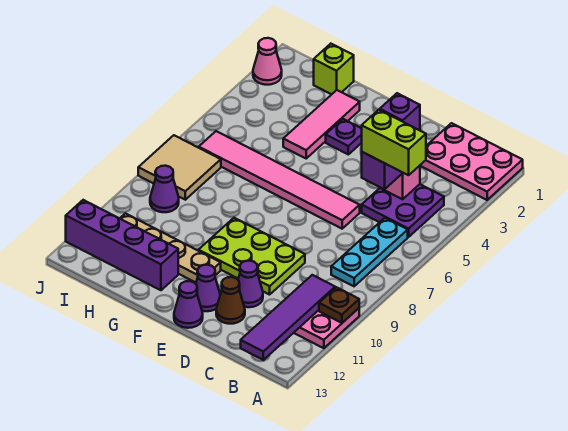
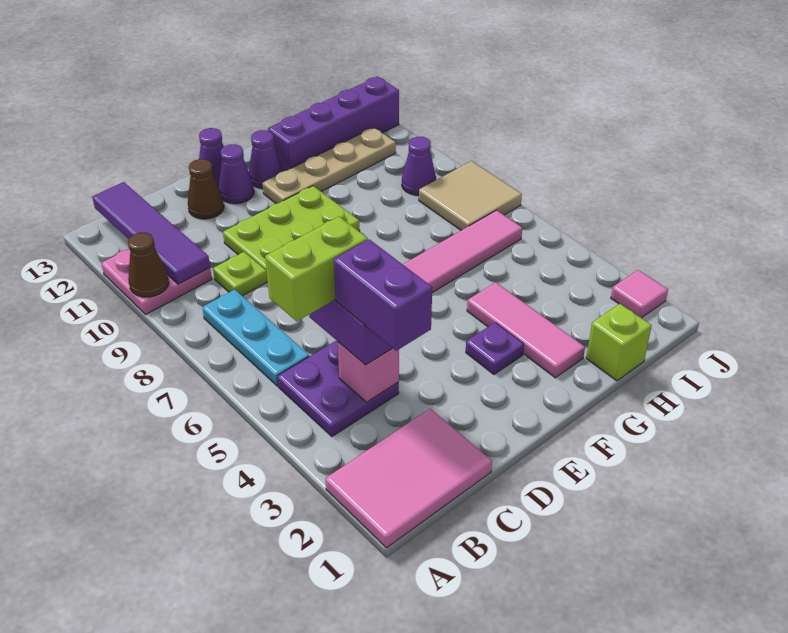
pink plate A1:C2 level 1 -> pink tile A1:C2 level 1
brown plate A10 level 2 -> brown cone A10 level 2
purple brick C4 level 4 -> purple brick C3:C4 level 4
none -> lime plate C9 level 1
purple cone D11 level 1 -> purple cone F12 level 1
pink cone J2 level 1 -> pink tile J2 level 1

